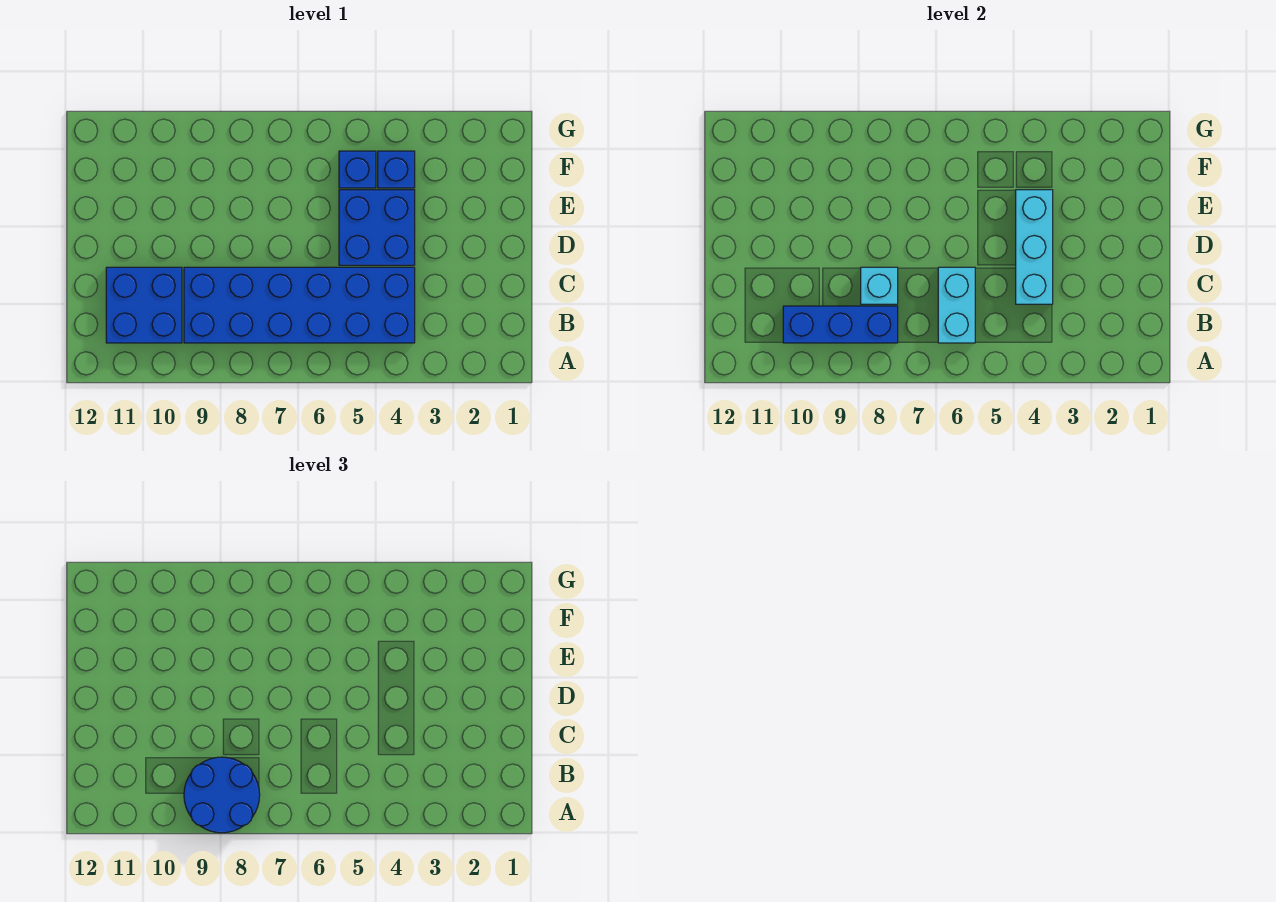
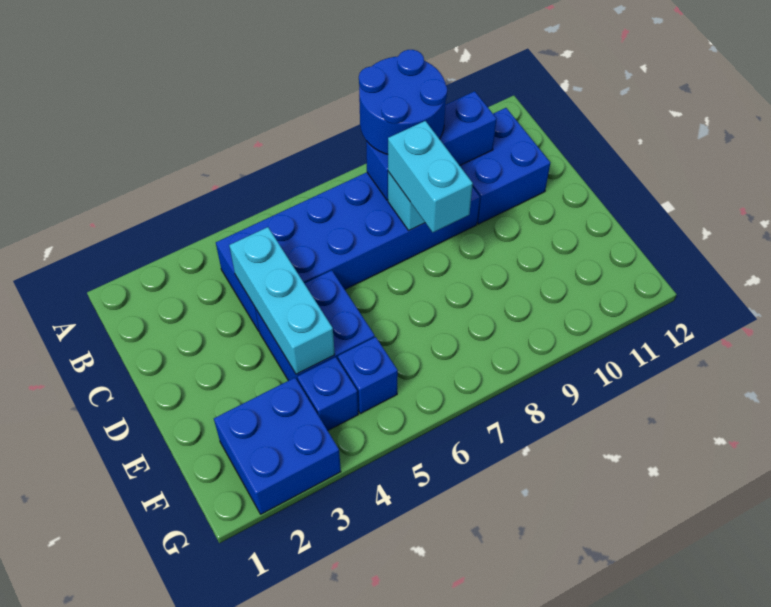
cyan brick B6:C6 level 2 -> cyan brick C8:D8 level 3
none -> blue brick F2:G3 level 1

